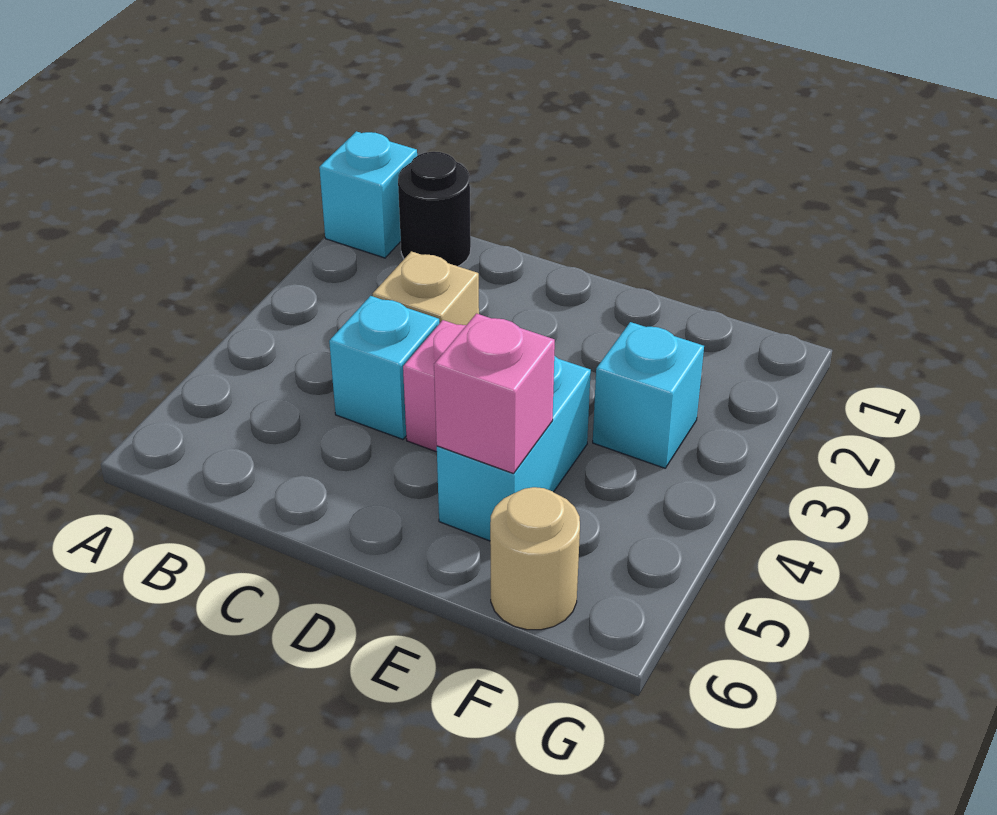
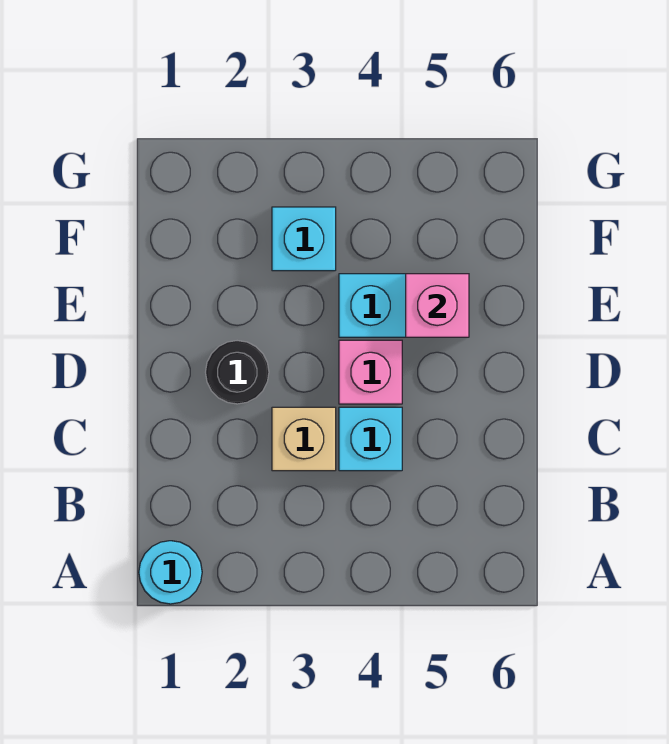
cyan brick A1 level 1 -> cyan round brick A1 level 1
black round brick B1 level 1 -> black round brick D2 level 1
tan round brick F6 level 1 -> none

